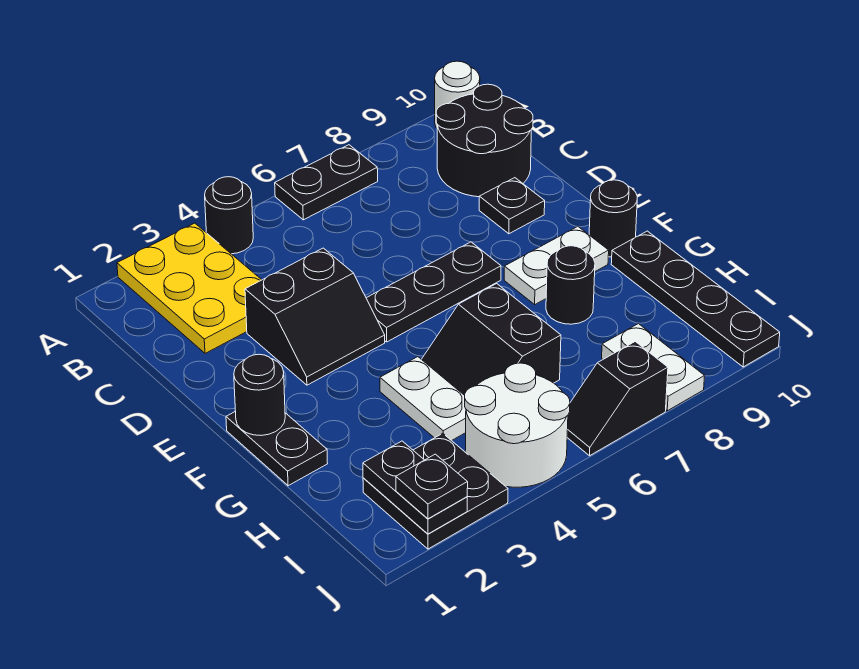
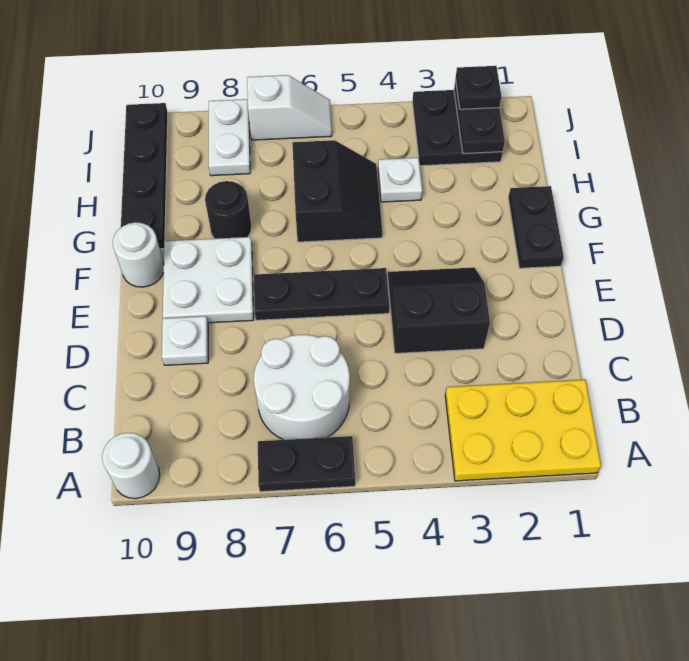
yellow plate A2:C3 level 1 -> yellow plate A1:B3 level 1
black round brick A4 level 1 -> none
black round brick B9:C10 level 1 -> none
black plate D9 level 1 -> white plate D9 level 1
black round brick F1 level 2 -> none
white plate F8:F9 level 1 -> white plate E8:F9 level 1
black round brick F10 level 1 -> white round brick F10 level 1
white plate G4:H4 level 1 -> white plate H4 level 1
white round brick I4:J5 level 1 -> white round brick B6:C7 level 1
black slope J6:J7 level 1 top 7 -> white slope J6:J7 level 1 top 7

